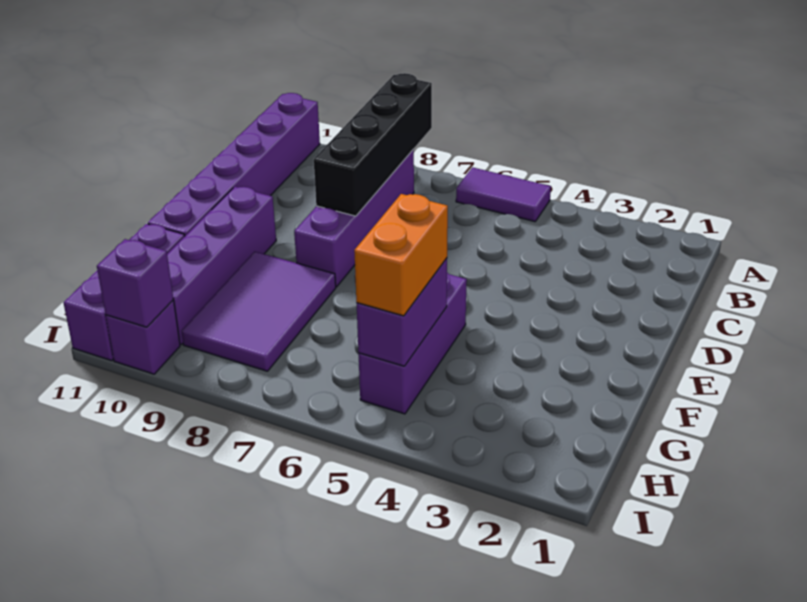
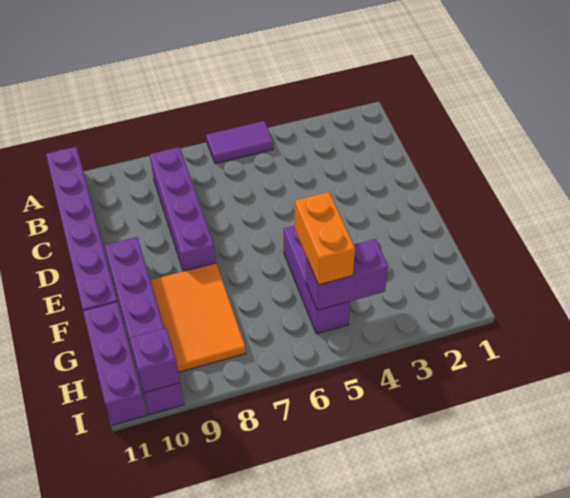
black brick A8:D8 level 2 -> none
purple tile F8:H9 level 1 -> orange tile F8:H9 level 1
purple brick G5:H5 level 2 -> purple brick H4:H5 level 2

